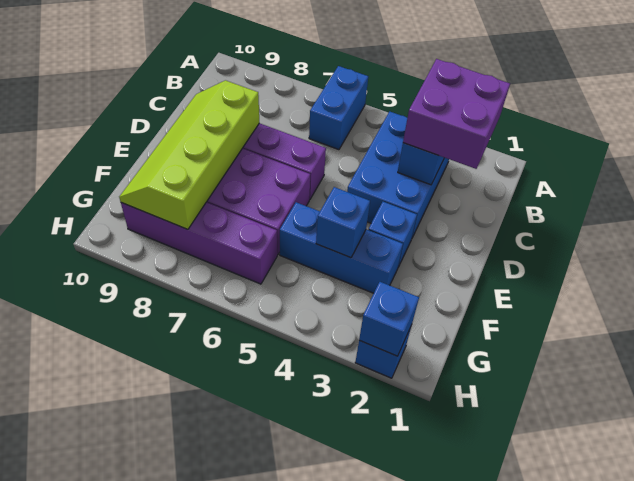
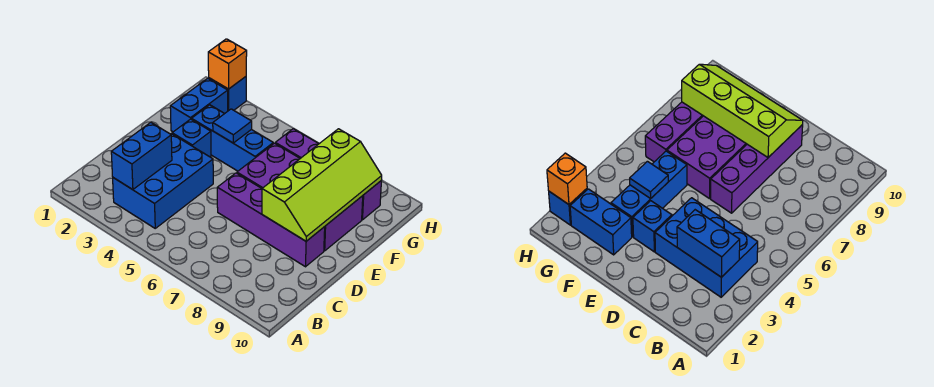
blue brick A6:B6 level 1 -> blue brick F2:G2 level 1
purple brick B2:C3 level 3 -> none
blue brick F4 level 2 -> blue tile F4 level 2
blue brick H2 level 2 -> orange brick H2 level 2

